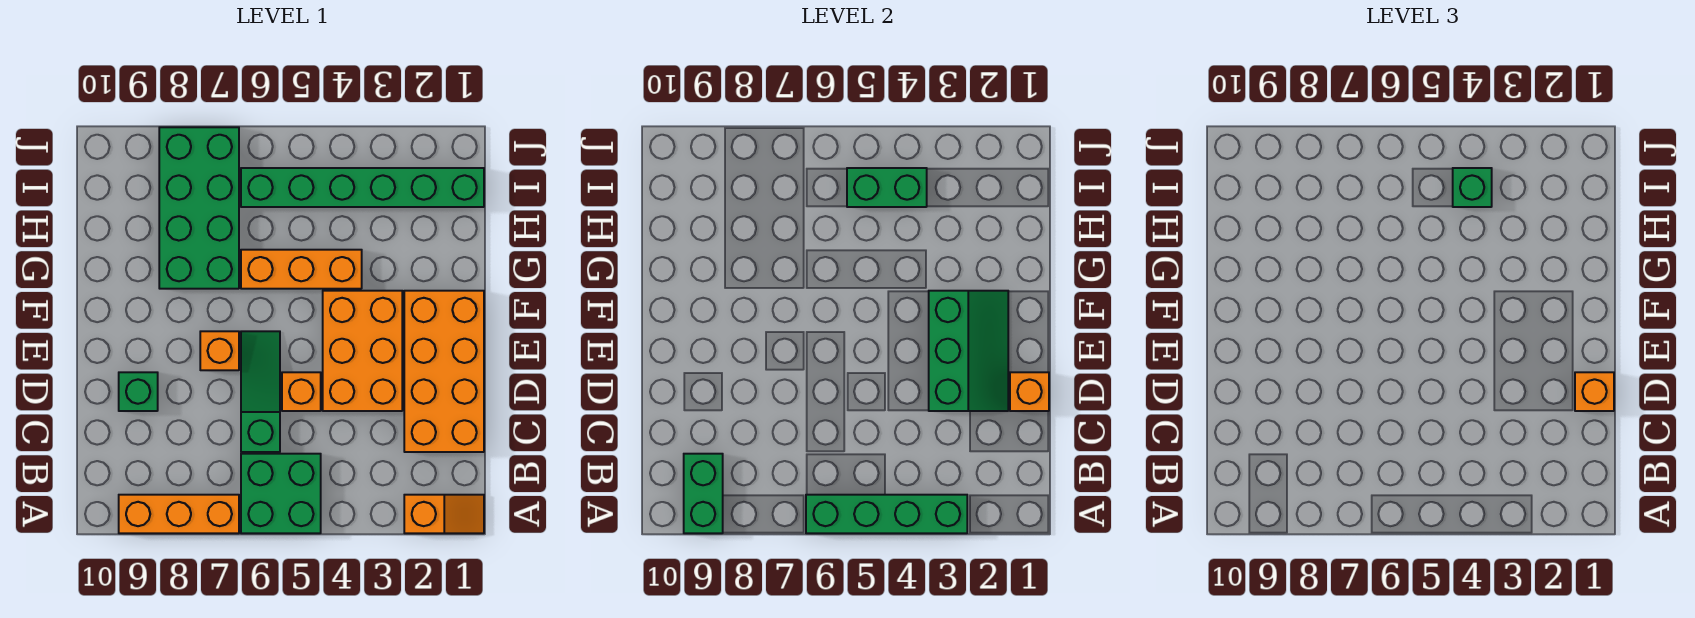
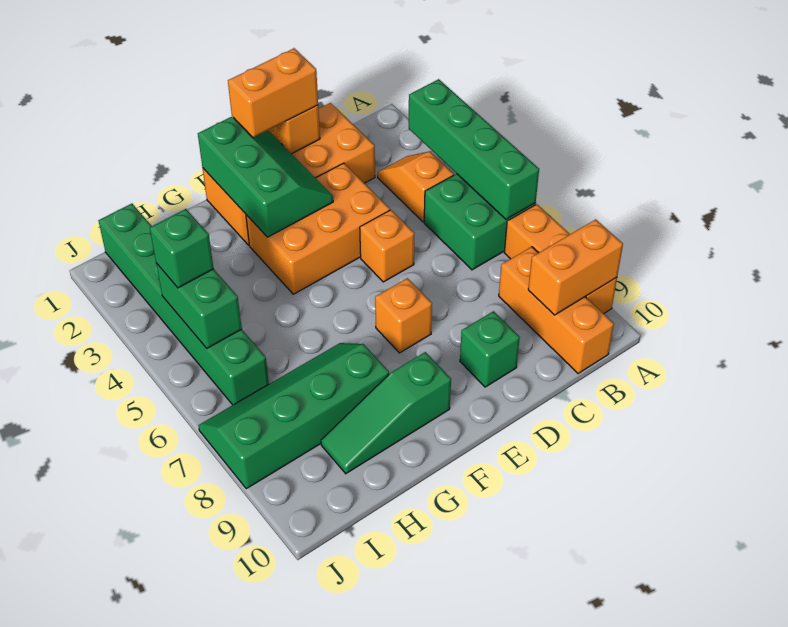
orange slope A1:A2 level 1 top 2 -> orange slope B3:B4 level 1 top 4
green brick A9:B9 level 2 -> orange brick A9:B9 level 2
green slope C6:E6 level 1 top C -> green slope F9:H9 level 1 top F
orange brick D1 level 3 -> orange brick D1:E1 level 3
green slope D2:F3 level 2 top 3 -> green slope E1:F3 level 2 top F
orange brick G4:G6 level 1 -> orange brick B8:B10 level 1
green brick G7:J8 level 1 -> green slope G7:J8 level 1 top 8

